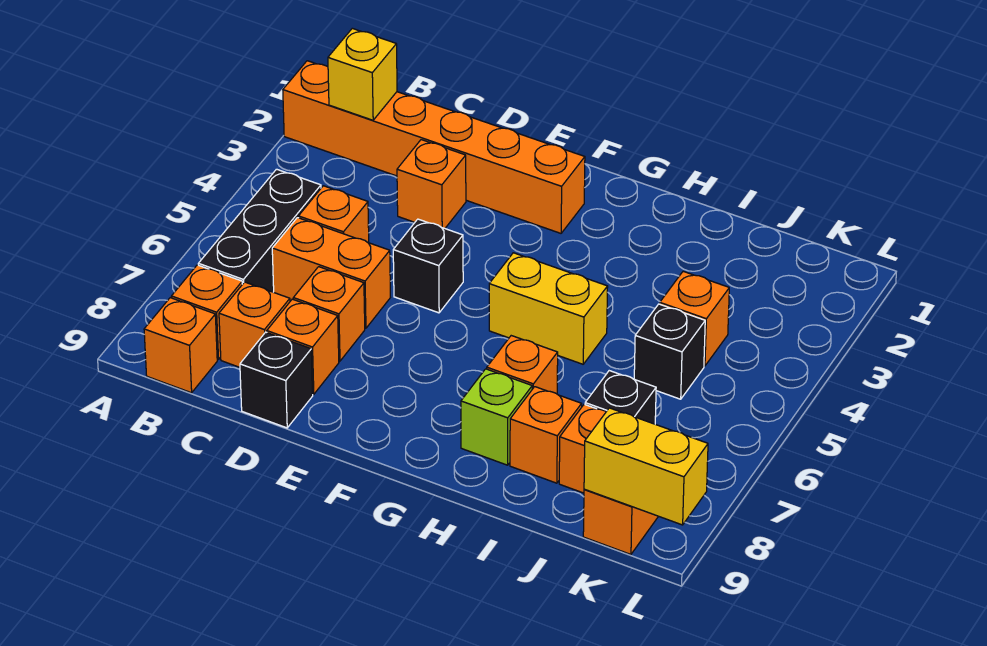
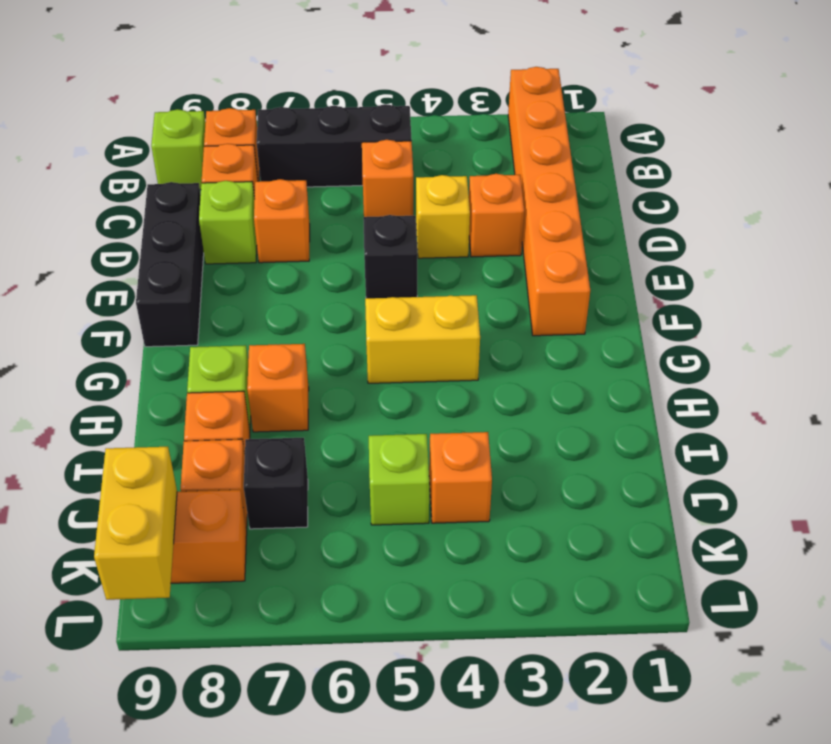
yellow brick B2 level 2 -> yellow brick D4 level 1
orange brick B9 level 1 -> lime brick B9 level 1
orange brick C6:D6 level 1 -> none
orange brick D8 level 1 -> lime brick D8 level 1
black brick D9 level 1 -> black brick D9:F9 level 1
yellow brick G5:H5 level 1 -> yellow brick G4:G5 level 1
black brick J5 level 1 -> lime brick J5 level 1

